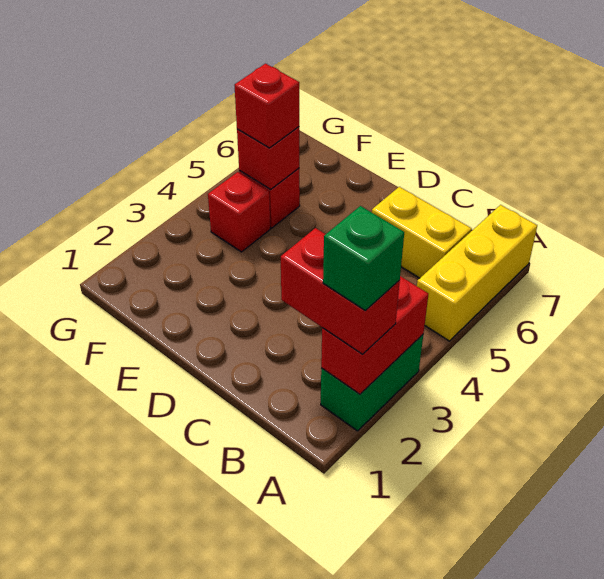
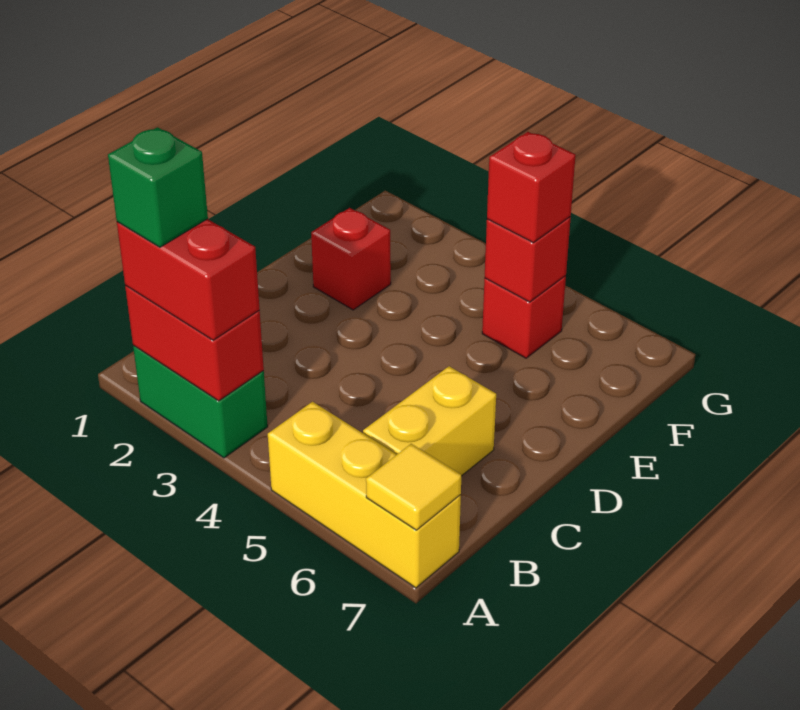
red brick A2:B2 level 3 -> red brick A2:A3 level 3
none -> yellow tile A7 level 2
red brick F4 level 1 -> red brick E2 level 1

